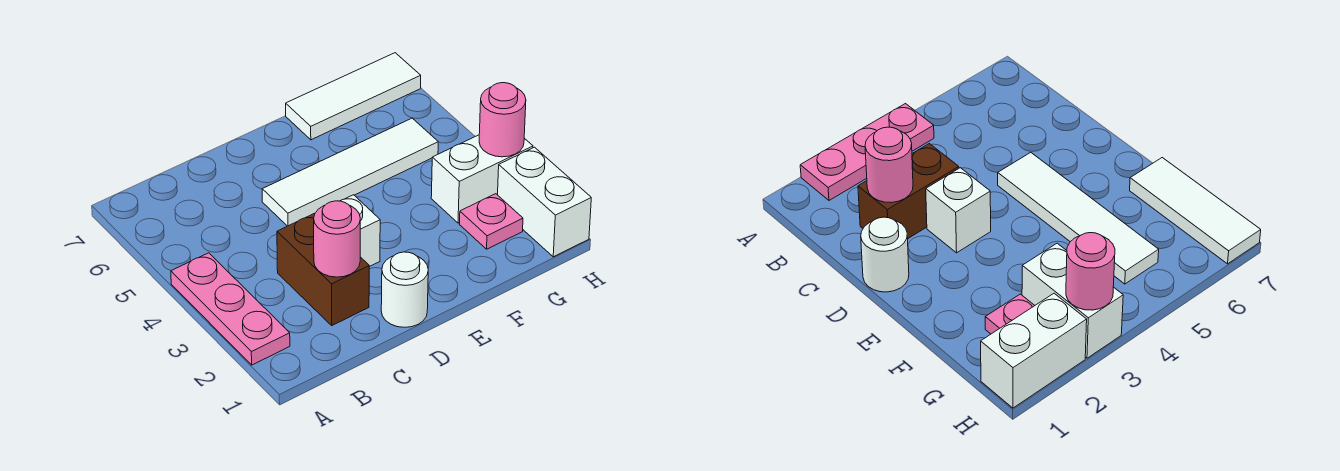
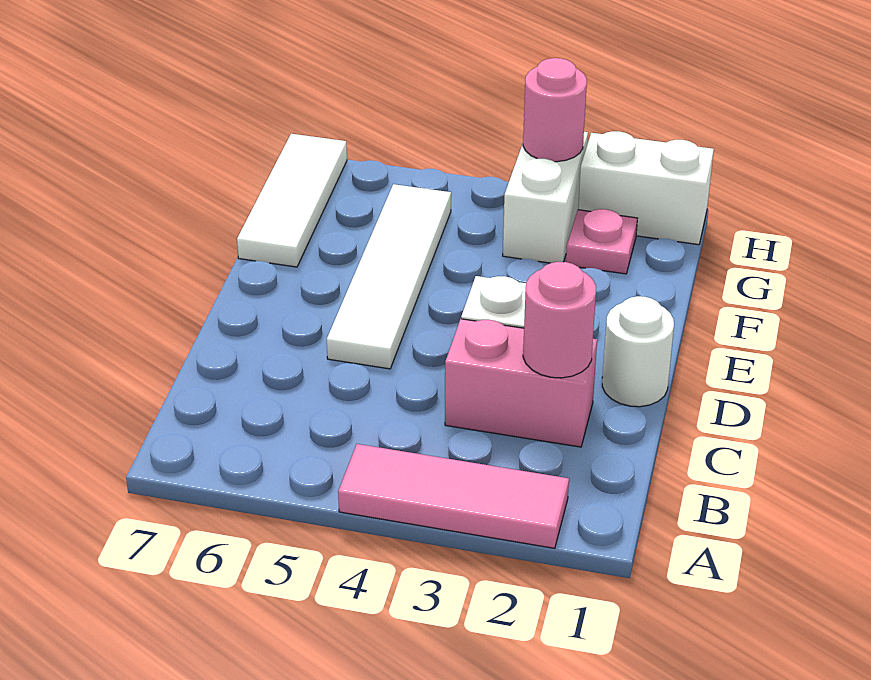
pink plate A2:A4 level 1 -> pink tile A2:A4 level 1
brown brick C2:C3 level 1 -> pink brick C2:C3 level 1

